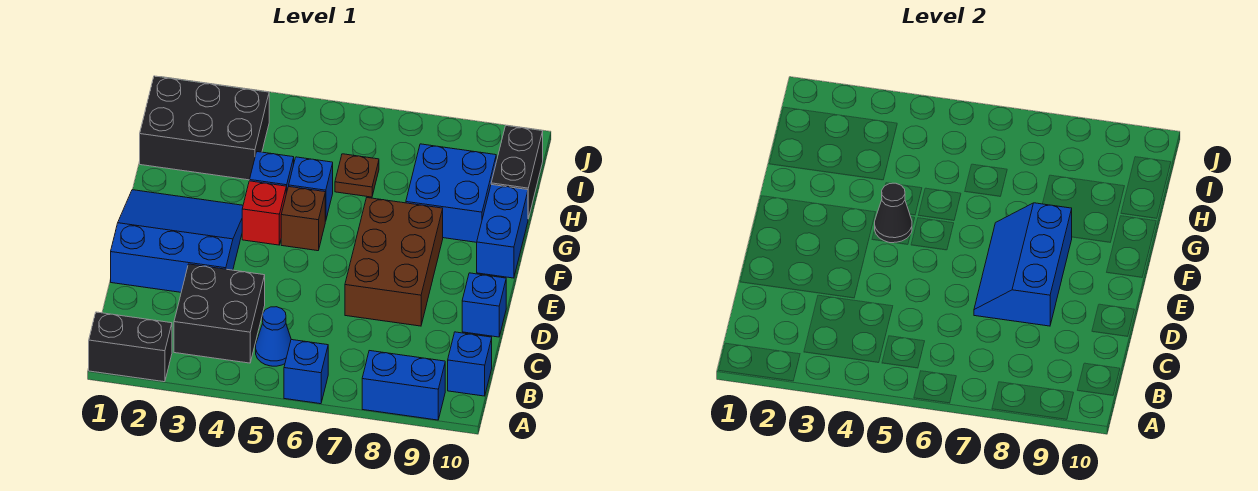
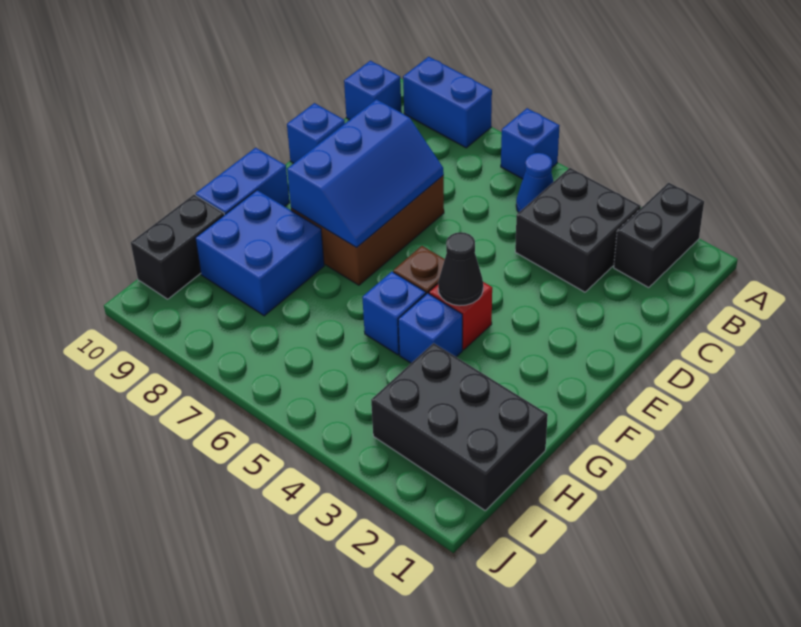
black brick A1:A2 level 1 -> black brick A2:B2 level 1
blue slope D1:F3 level 1 top D -> none
brown plate H6 level 1 -> none

